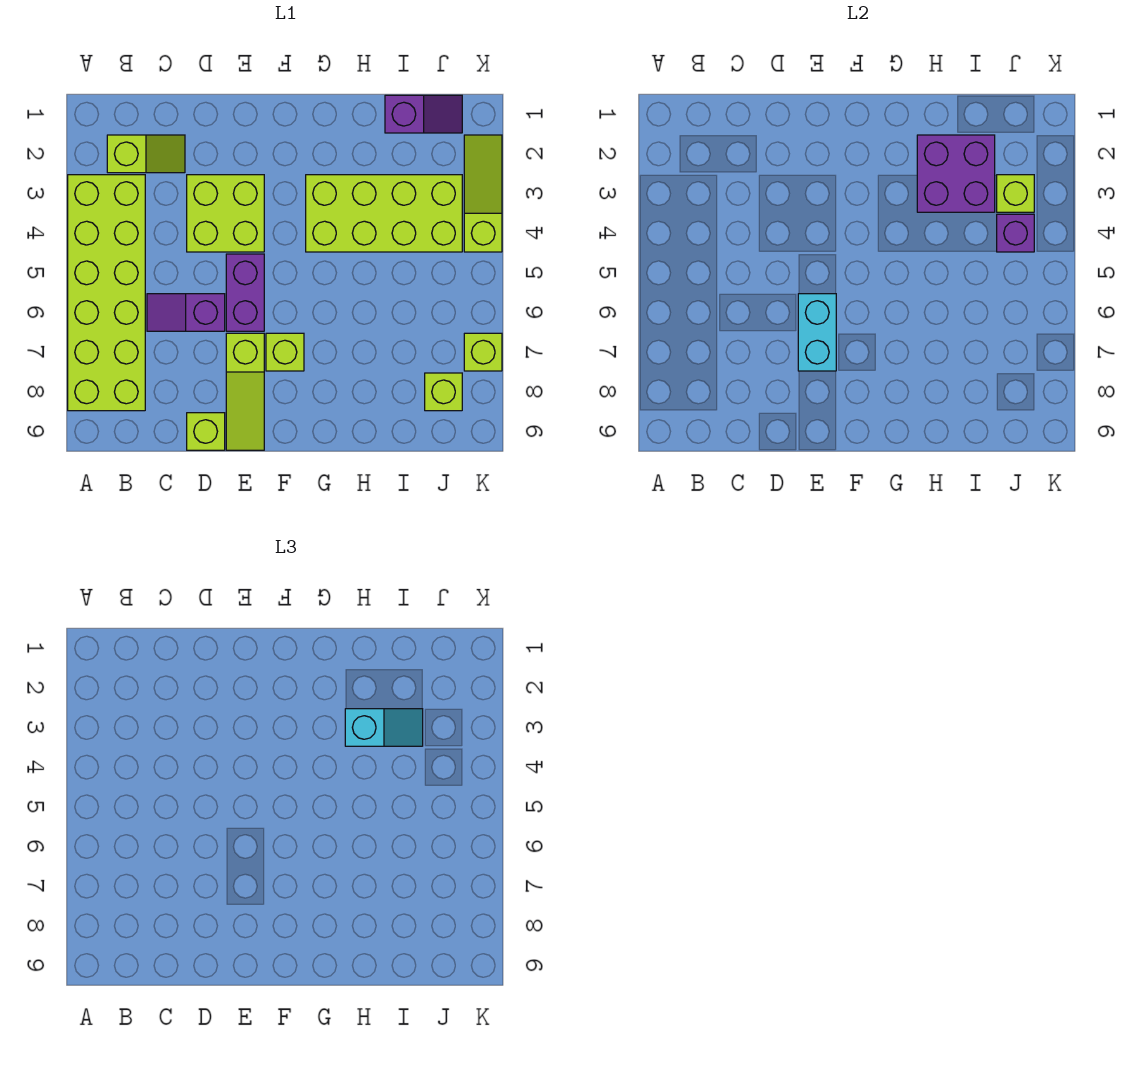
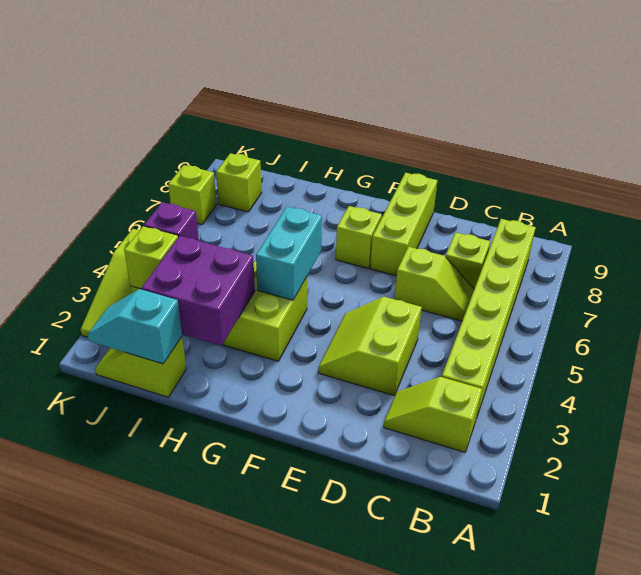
lime brick A3:B8 level 1 -> lime brick B3:B8 level 1
purple slope C6:D6 level 1 top D -> lime slope C6:D6 level 1 top D
lime brick D3:E4 level 1 -> lime slope D3:E4 level 1 top D
lime brick D9 level 1 -> lime brick C7 level 1
purple brick E5:E6 level 1 -> none
cyan brick E6:E7 level 2 -> cyan brick G4:G5 level 2
lime slope E7:E9 level 1 top 7 -> lime brick E7:E9 level 1
cyan slope H3:I3 level 3 top H -> cyan slope I1:J1 level 2 top I
purple slope I1:J1 level 1 top I -> lime slope I1:J1 level 1 top I

